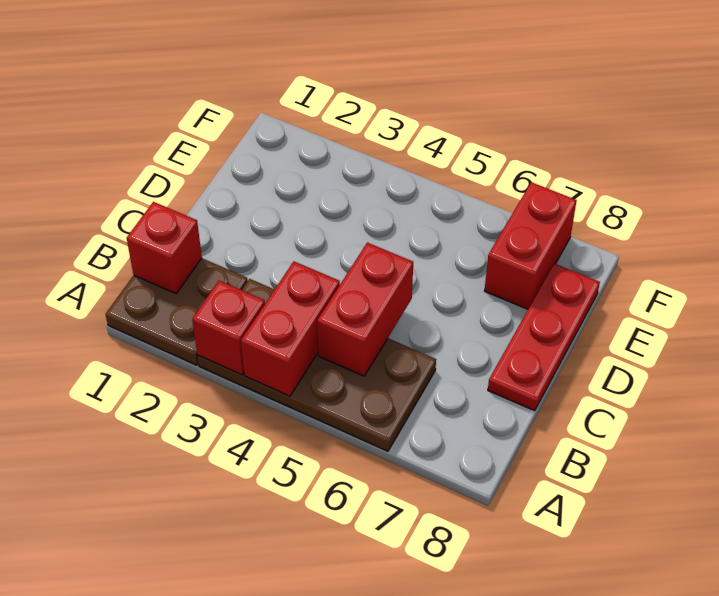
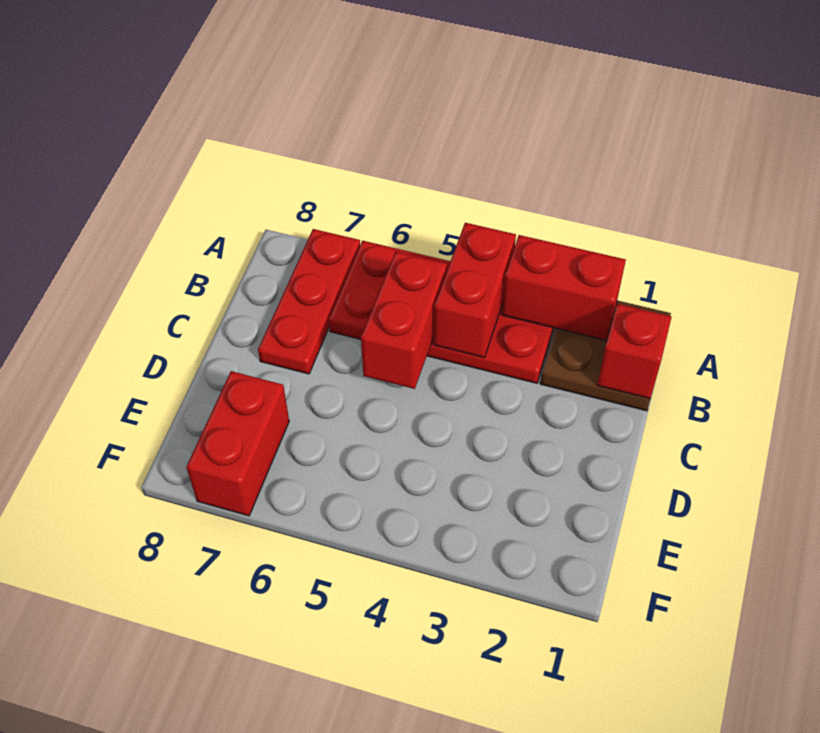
brown plate A3:B6 level 1 -> red plate A3:B6 level 1
red brick A3 level 2 -> red brick A2:A3 level 2
red plate C8:E8 level 1 -> red plate A7:C7 level 1

